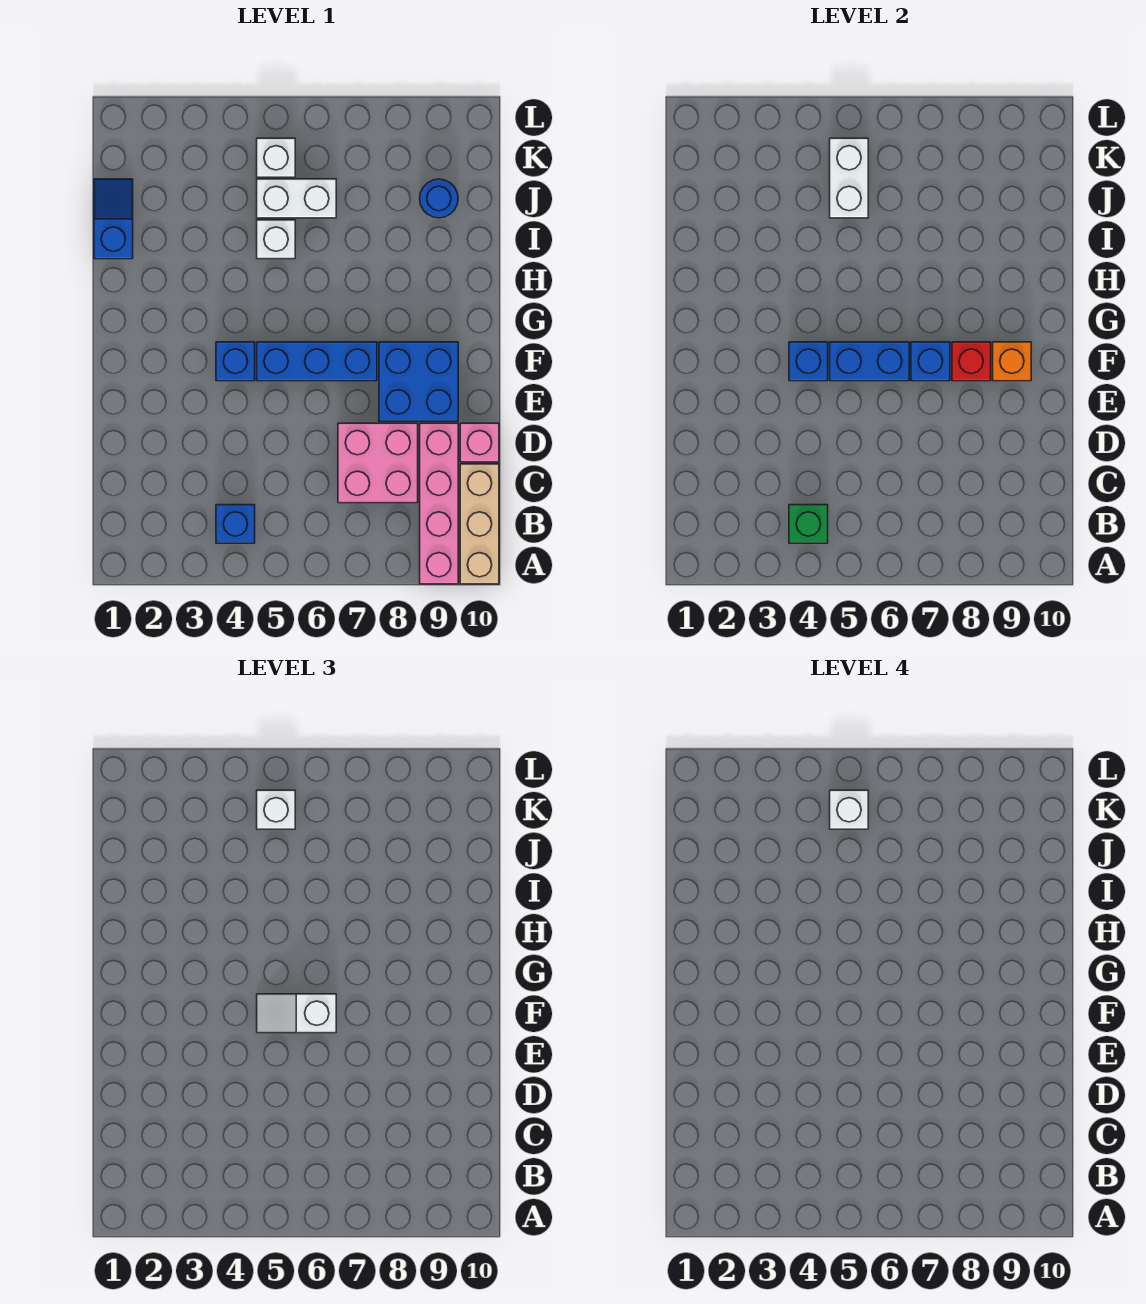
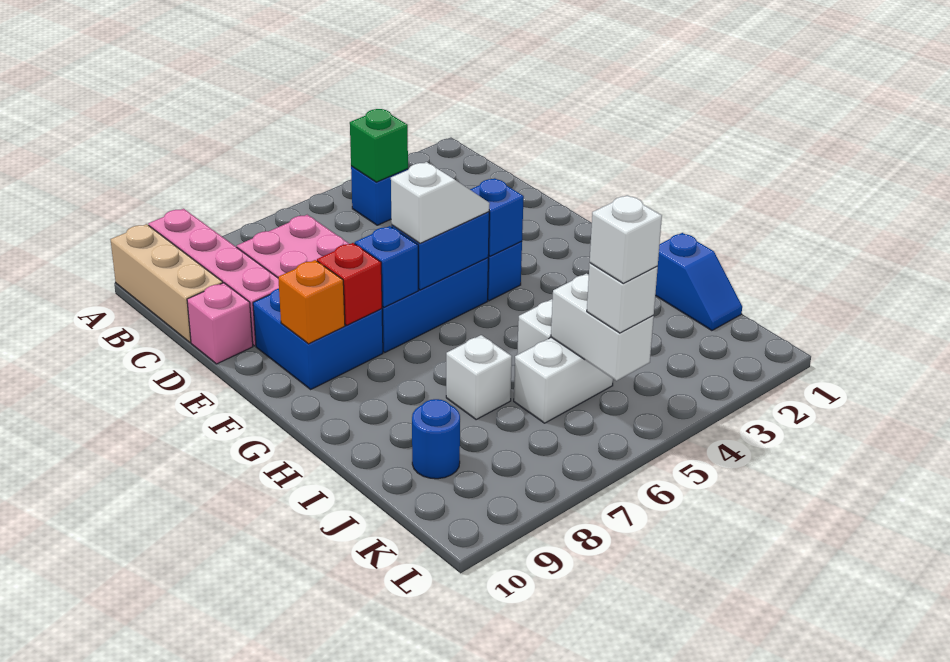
white brick K5 level 1 -> white brick I7 level 1

